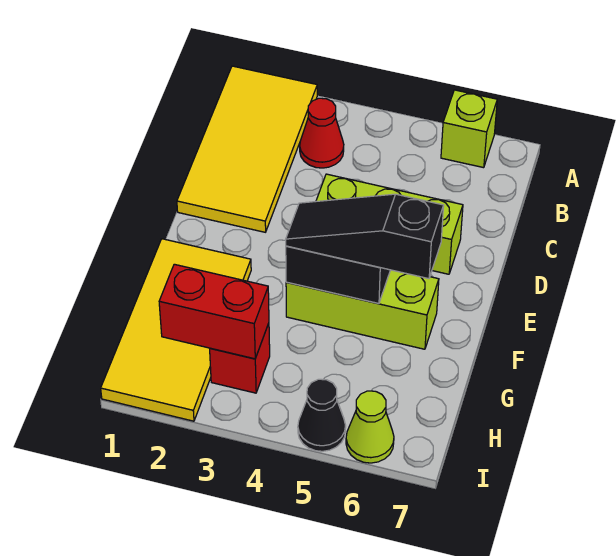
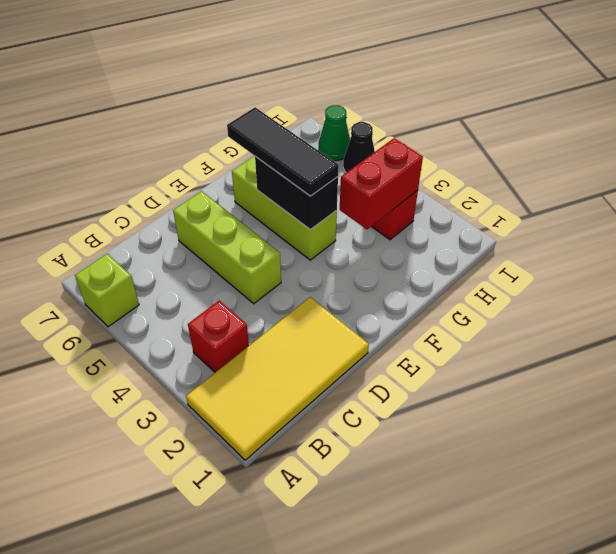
red cone B3 level 1 -> red brick B3 level 1
yellow tile F1:I2 level 1 -> none
black slope F4:F6 level 3 top 6 -> black tile F4:F6 level 3
red brick H2:H3 level 2 -> red brick G3:H3 level 2
lime cone I6 level 1 -> green cone I6 level 1

